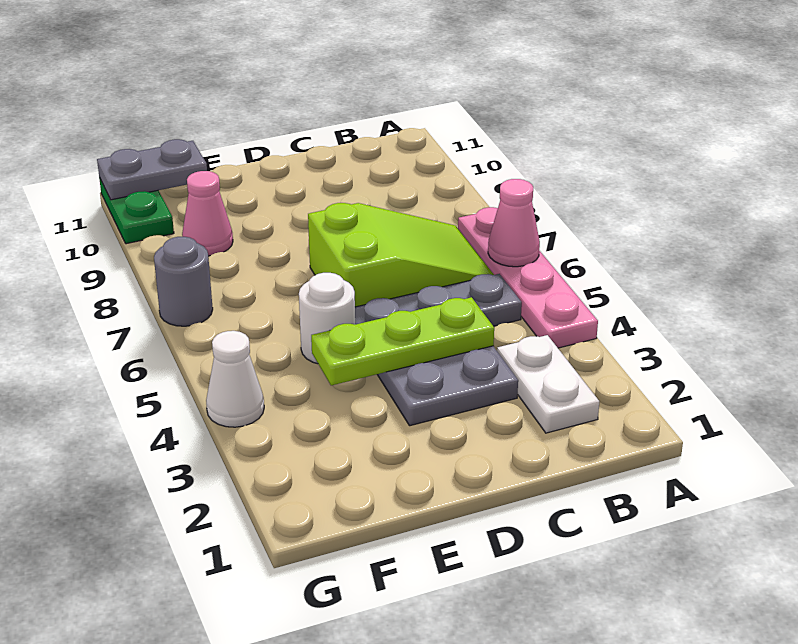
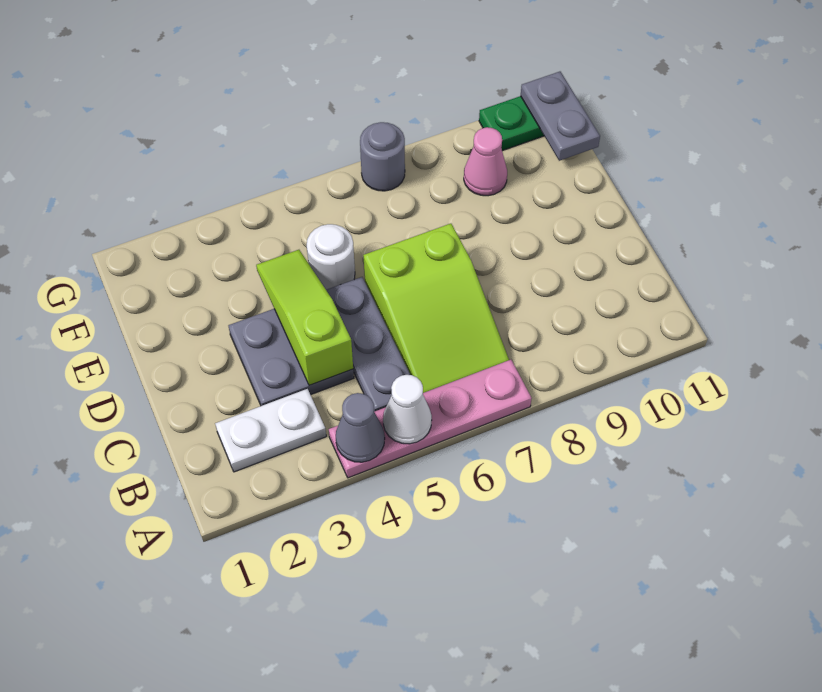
none -> grey cone A4 level 2
pink cone A6 level 2 -> none
lime plate C4:E4 level 2 -> lime slope C4:E4 level 2 top C
white cone G4 level 1 -> white cone A5 level 2

